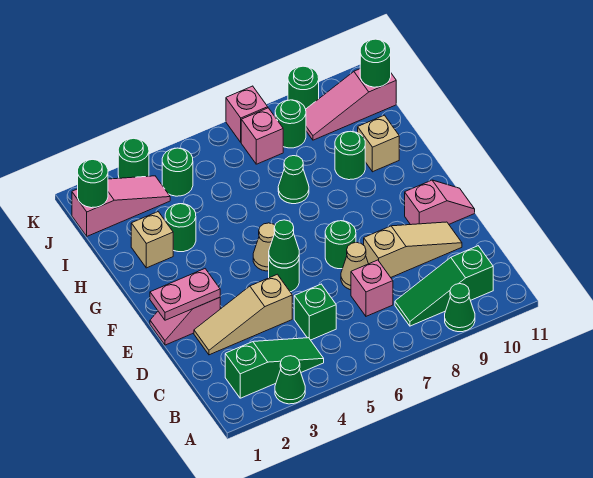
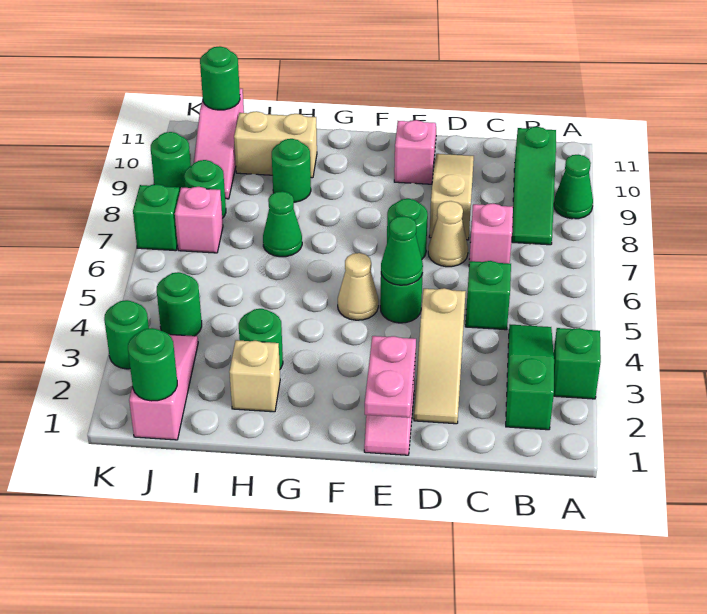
green cone A3 level 1 -> green brick A3 level 1
tan brick H10 level 1 -> tan brick H10:I10 level 1
pink brick K7 level 1 -> green brick K7 level 1

